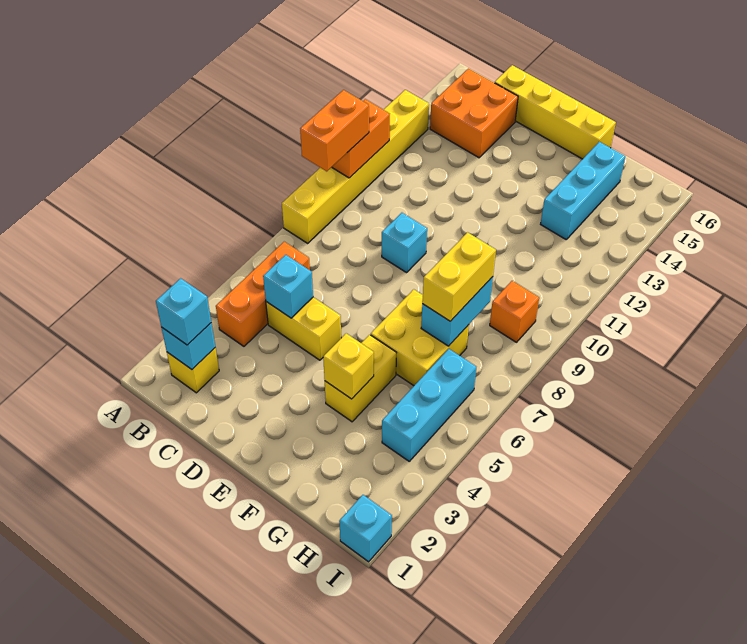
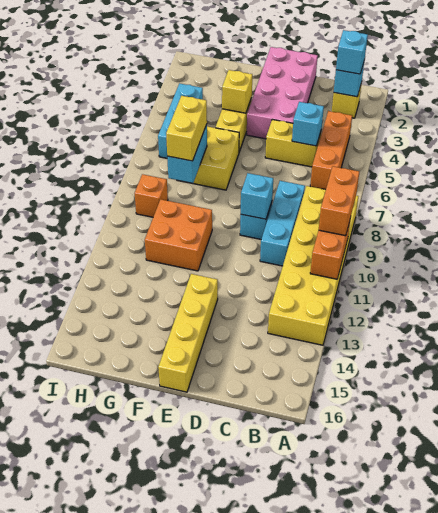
yellow brick A8:A13 level 1 -> yellow brick A8:B13 level 1
orange brick B14:C15 level 1 -> orange brick F10:G11 level 1
yellow brick C16:F16 level 1 -> yellow brick E13:E16 level 1
none -> pink brick D1:E4 level 1
cyan brick G13:G15 level 1 -> cyan brick C8:C10 level 1
cyan brick I1 level 1 -> cyan brick D9 level 2

